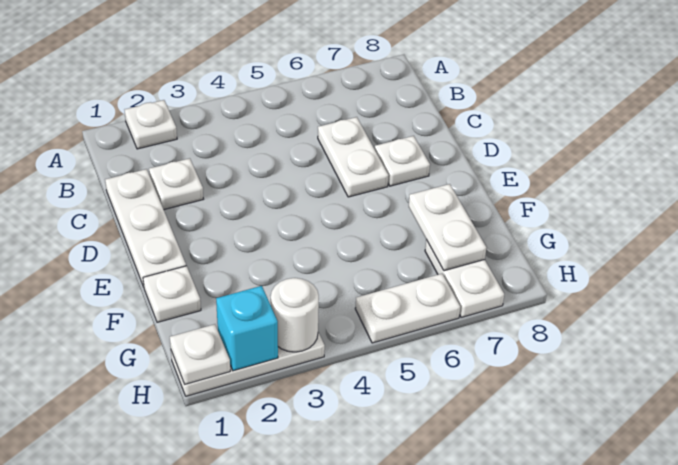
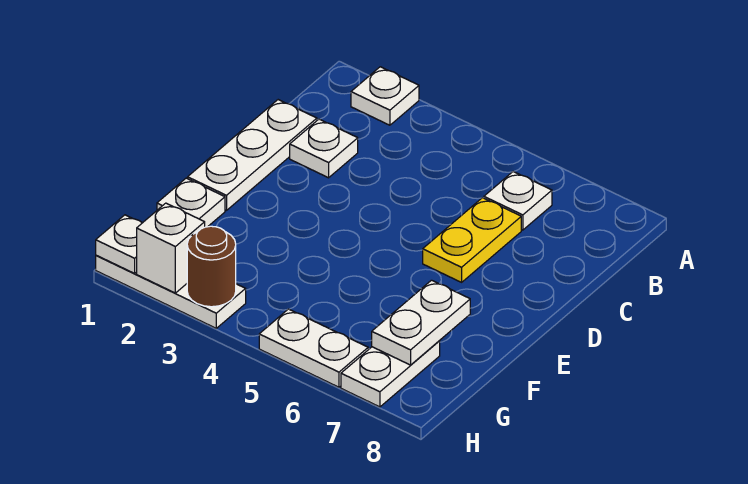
white plate C6:D6 level 1 -> yellow plate C6:D6 level 1
white plate D7 level 1 -> white plate B6 level 1
cyan brick H2 level 2 -> white brick H2 level 2
white round brick H3 level 2 -> brown round brick H3 level 2

